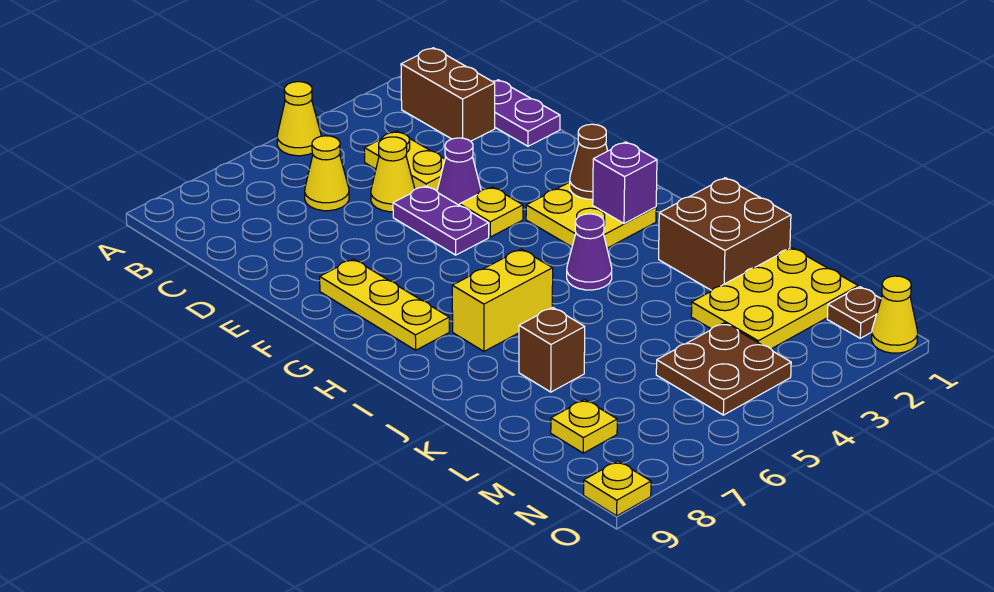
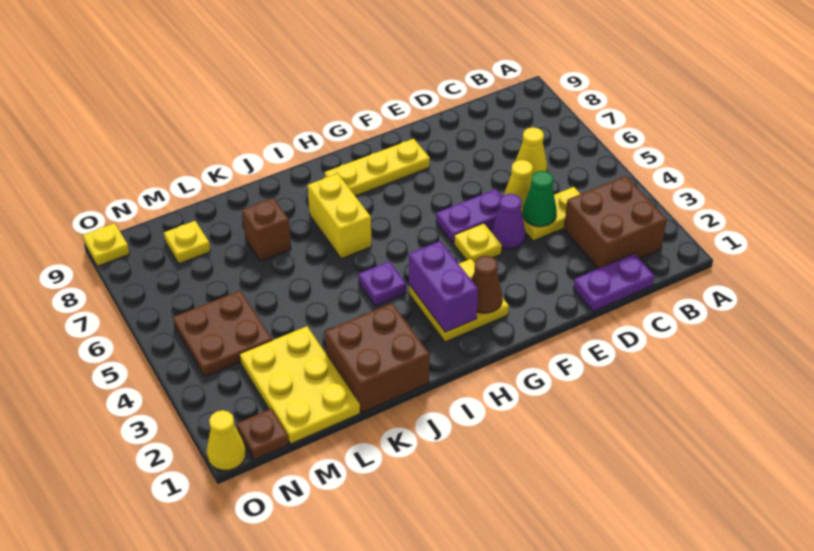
yellow cone A5 level 1 -> none
brown brick B2:C2 level 1 -> brown brick B2:C3 level 1
none -> green cone D4 level 2
purple brick H2 level 2 -> purple brick H2:H3 level 2
purple cone I4 level 1 -> purple plate I4 level 1

